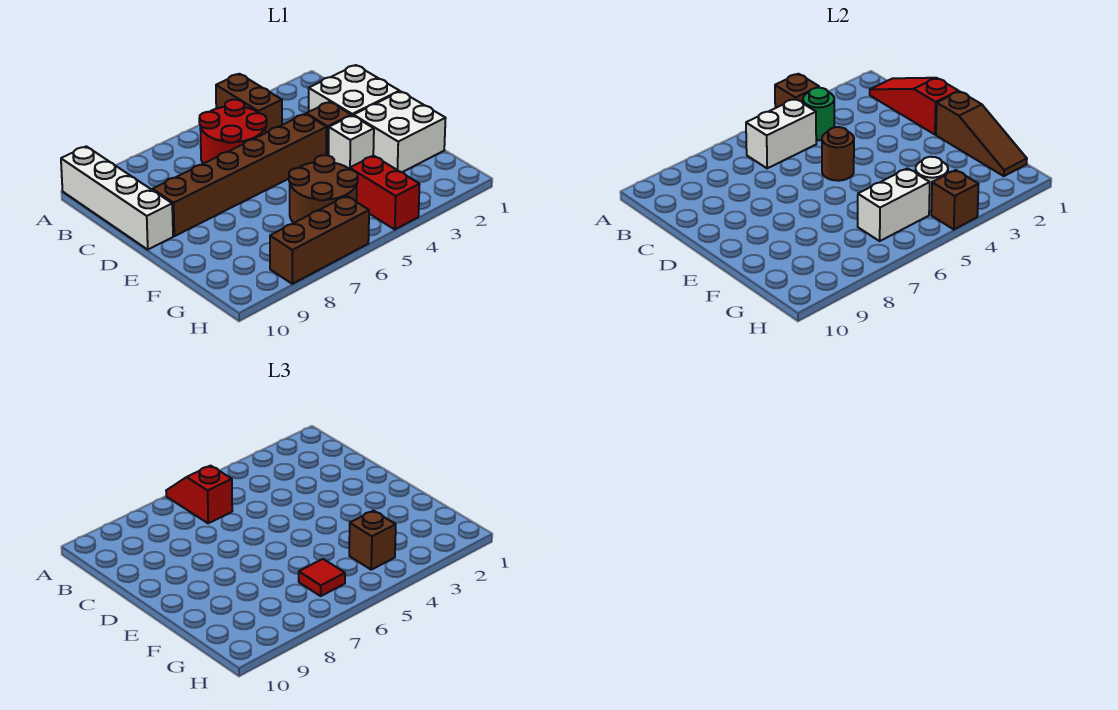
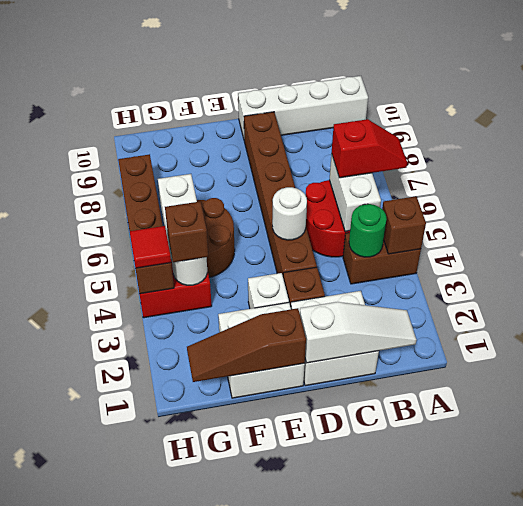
red slope B1:D1 level 2 top D -> white slope B1:D1 level 2 top D
brown round brick D5 level 2 -> white round brick D5 level 2
red tile G6 level 3 -> red tile H4 level 3

